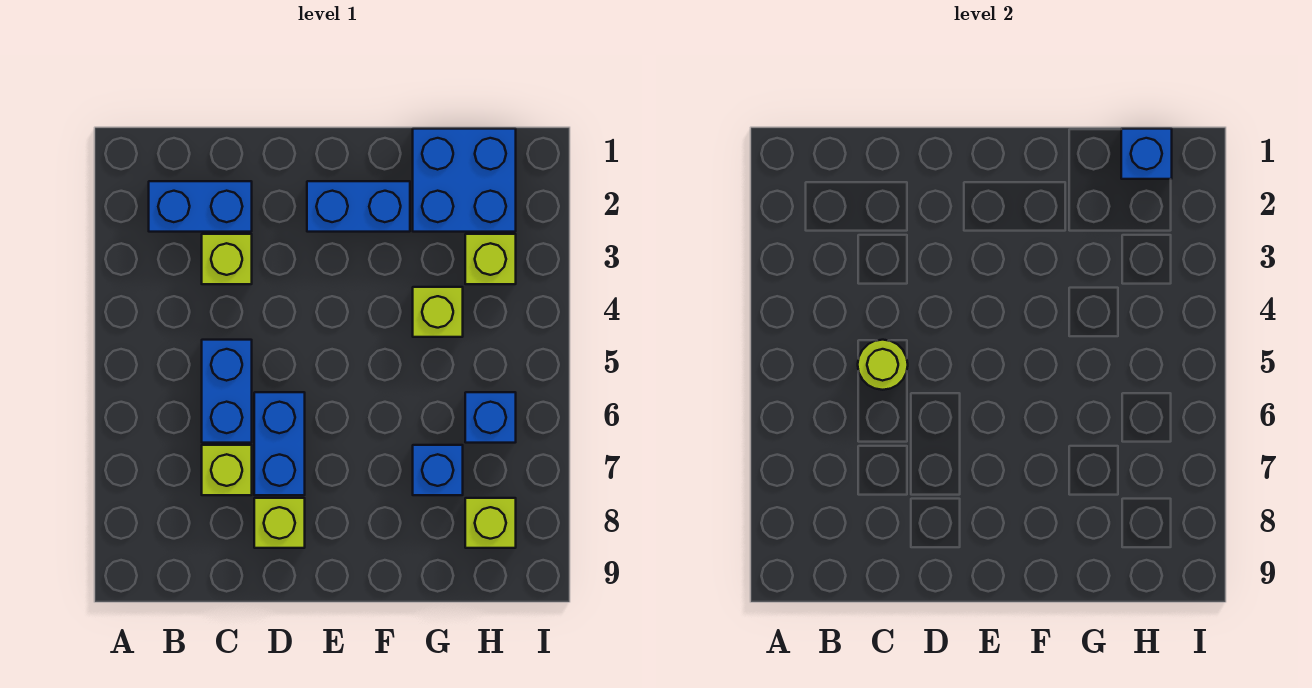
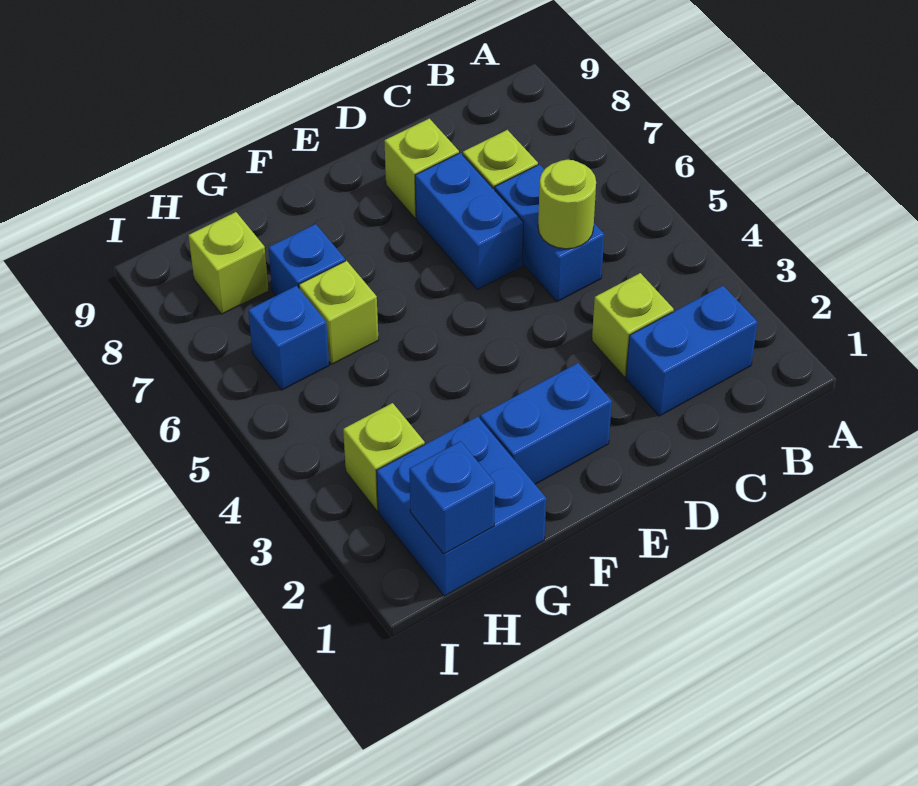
lime brick G4 level 1 -> lime brick G6 level 1

